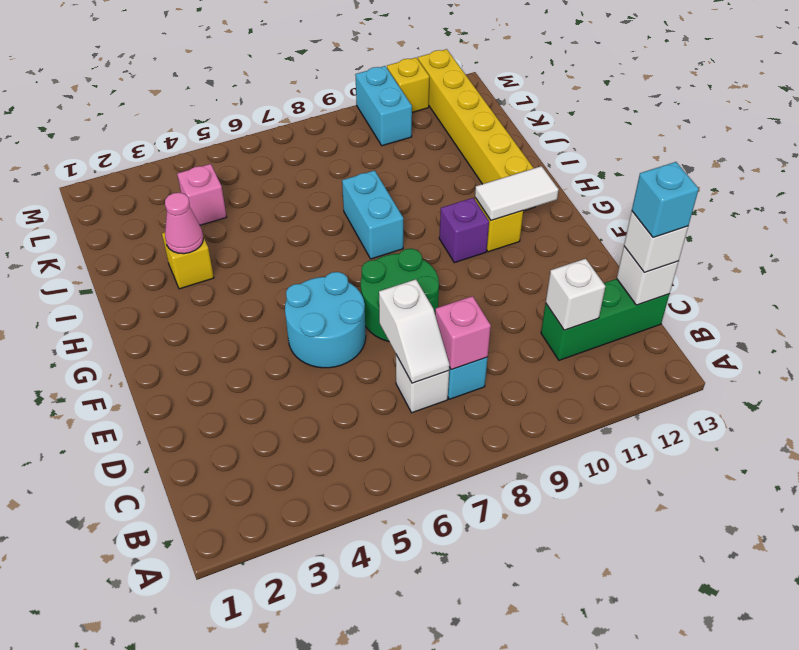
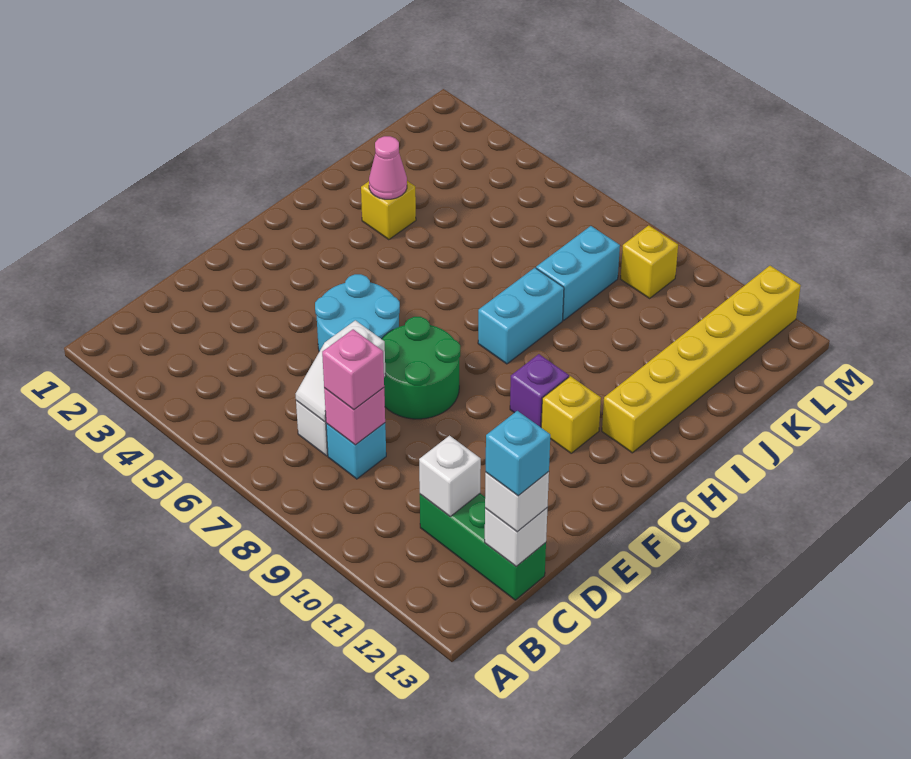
white tile G11:G12 level 2 -> none
pink brick K4 level 1 -> pink brick C8 level 3
cyan brick L10:M10 level 1 -> cyan brick J8:K8 level 1
yellow brick M11 level 1 -> yellow brick L9 level 1

